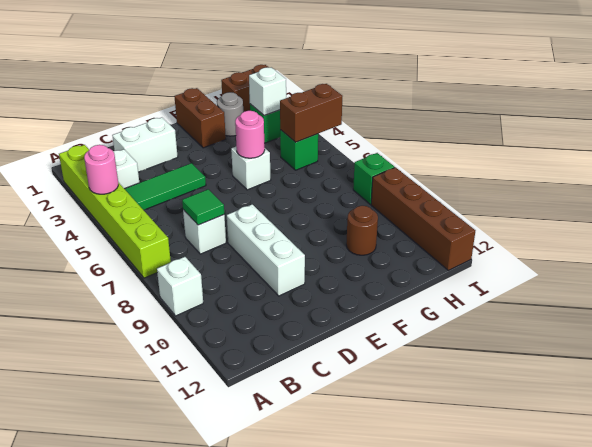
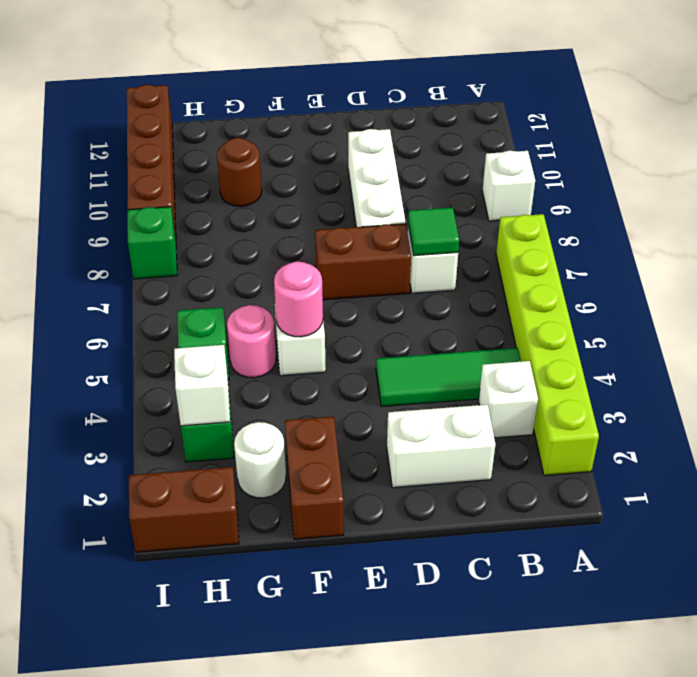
pink round brick A4 level 2 -> pink round brick G5 level 1
grey round brick G2 level 1 -> white round brick G2 level 1
brown brick H5:I5 level 2 -> brown brick D7:E7 level 1

